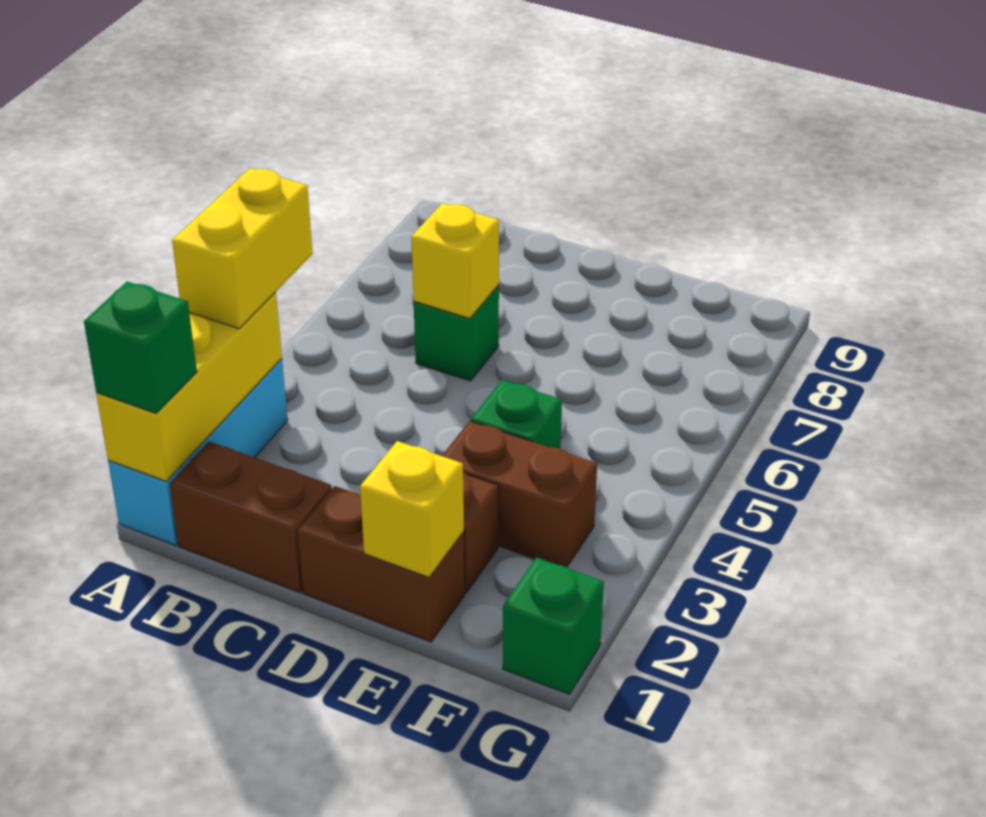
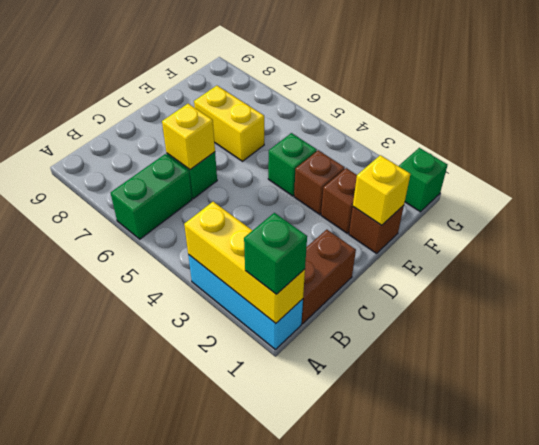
yellow brick A3:A4 level 3 -> yellow brick E6:E7 level 1
none -> green brick A6:B6 level 1
brown brick D1:E1 level 1 -> brown brick E1 level 1
brown brick E3:F3 level 1 -> brown brick E3 level 1

